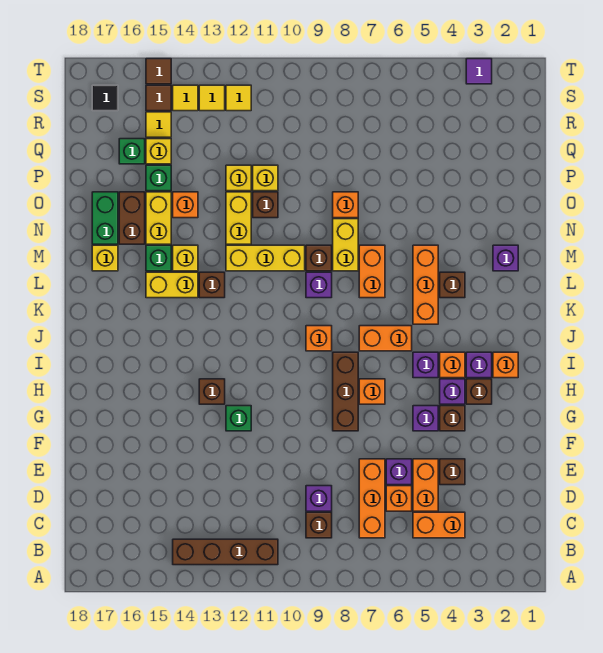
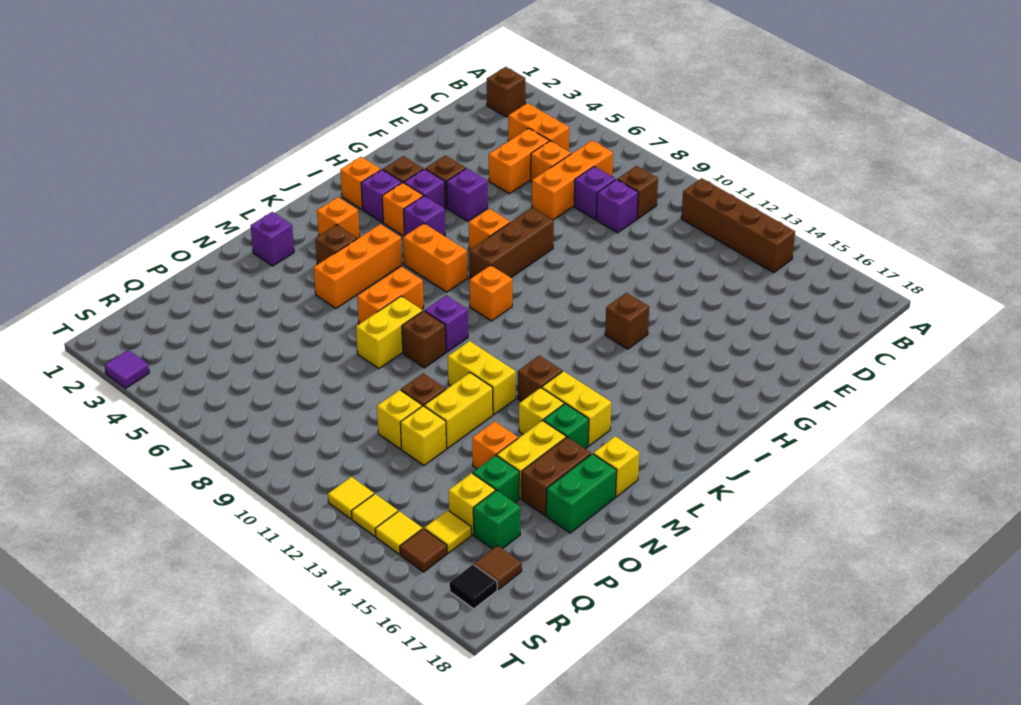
brown brick E4 level 1 -> brown brick B2 level 1
purple brick E6 level 1 -> purple brick D8 level 1
green brick G12 level 1 -> none
yellow brick M10:M12 level 1 -> yellow brick M11:M12 level 1
orange brick O8 level 1 -> orange brick K3 level 1
brown tile T15 level 1 -> brown tile R17 level 1

